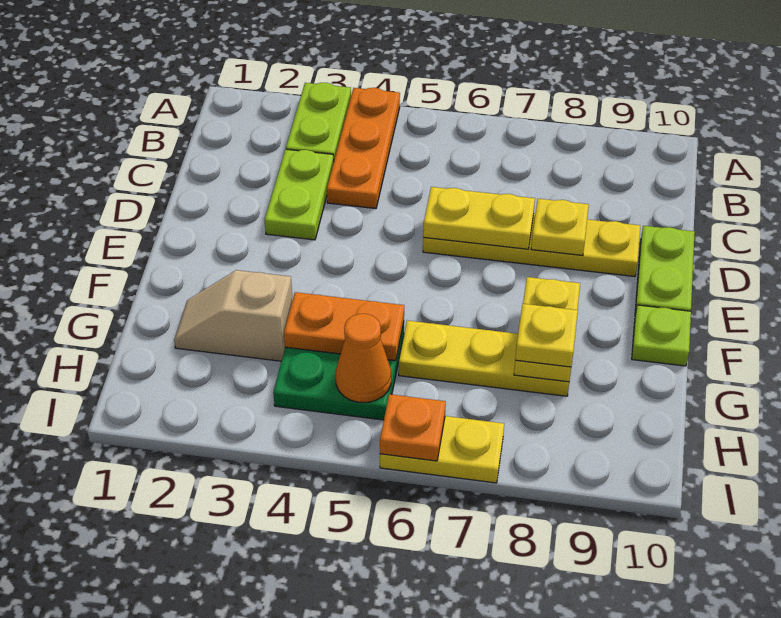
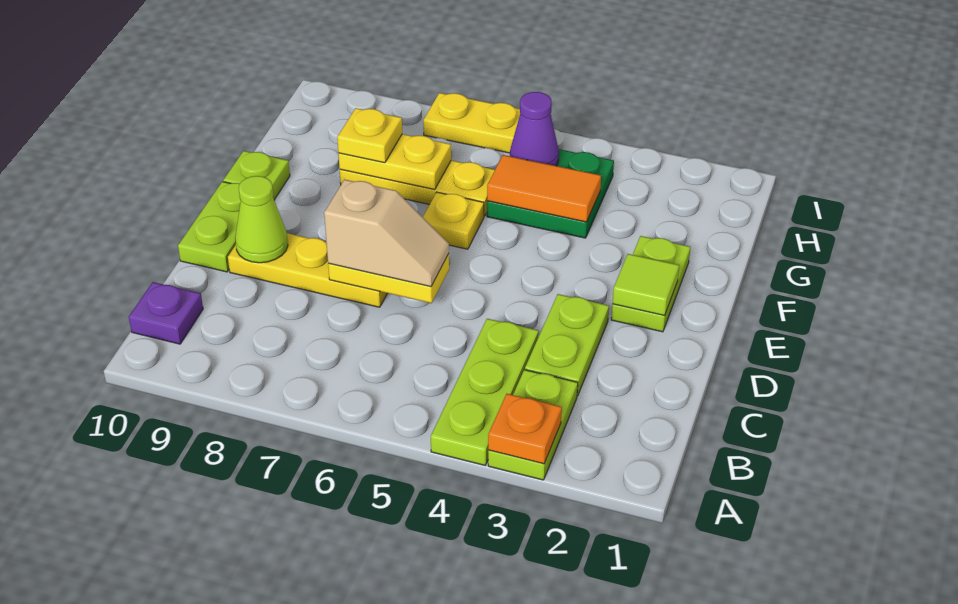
orange plate A4:C4 level 1 -> lime plate A4:C4 level 1
none -> purple plate B10 level 1
yellow plate D6:D9 level 1 -> yellow plate D7:D9 level 1
yellow plate D8 level 2 -> yellow plate F6 level 1
none -> lime cone D9 level 2
none -> lime plate E2:F2 level 1
none -> lime tile E2 level 2
yellow plate F8:G8 level 2 -> yellow plate G7:G8 level 2
tan slope G2:G3 level 1 top 3 -> tan slope D6:D7 level 3 top 7
orange plate G4:G5 level 2 -> orange tile G4:G5 level 2
orange cone H5 level 2 -> purple cone H5 level 2
orange plate I6 level 2 -> orange plate A3 level 2

